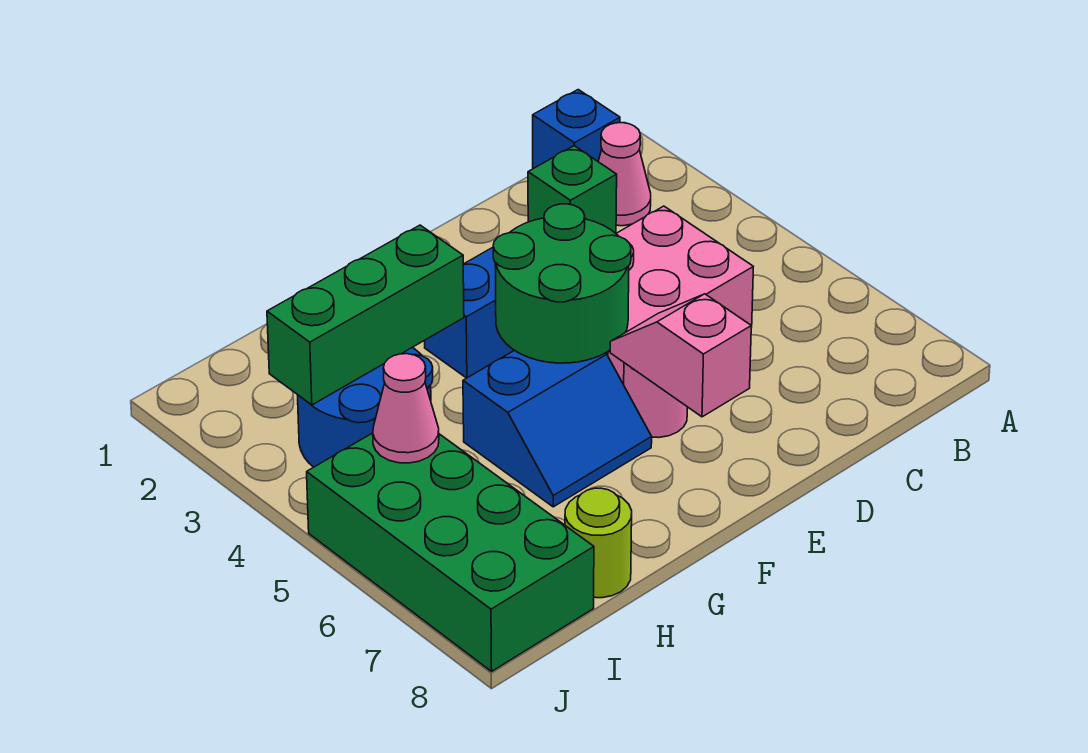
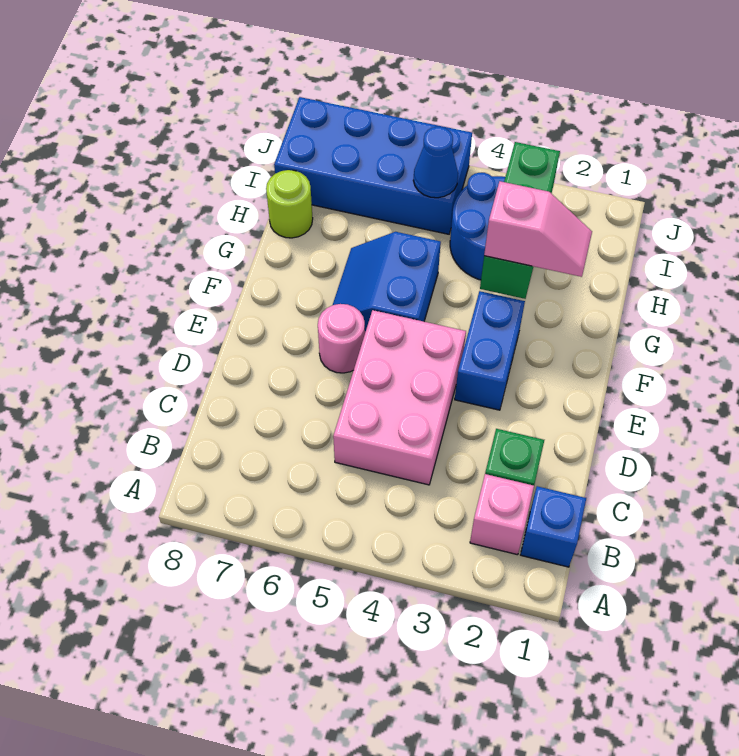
pink cone B2 level 1 -> pink brick B2 level 1
green round brick E4:F5 level 2 -> none
pink slope E6:E7 level 2 top 7 -> pink slope G2:G3 level 3 top 3
green brick I5:J8 level 1 -> blue brick I5:J8 level 1
pink cone I5 level 2 -> blue cone I5 level 2

